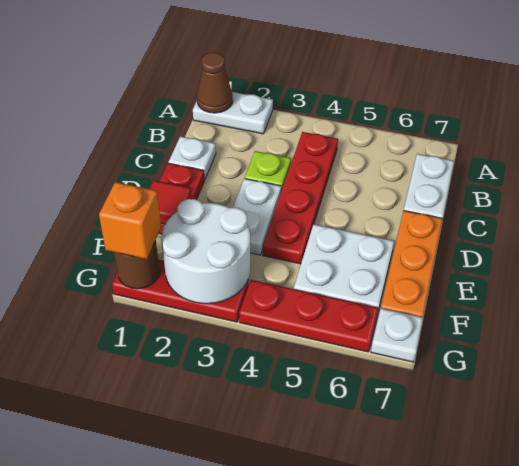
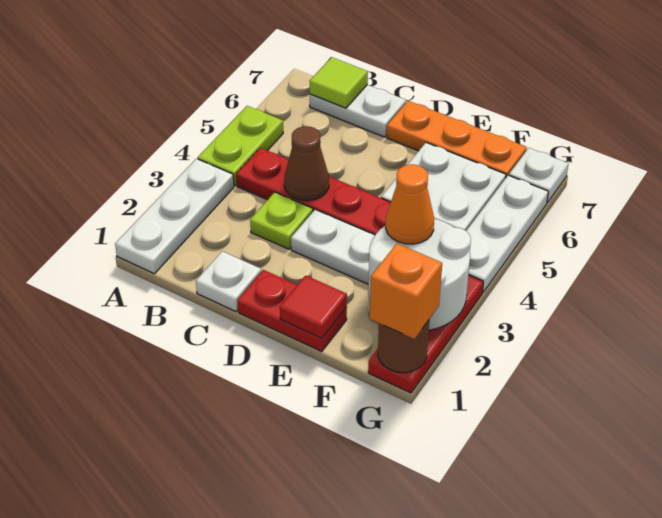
white plate A1:A2 level 1 -> white plate A1:A3 level 1
brown cone A1 level 2 -> brown cone C4 level 2
none -> lime plate A4:A5 level 1
none -> lime tile B7 level 2
none -> orange cone F3 level 3
red plate G4:G6 level 1 -> white plate G4:G6 level 1

